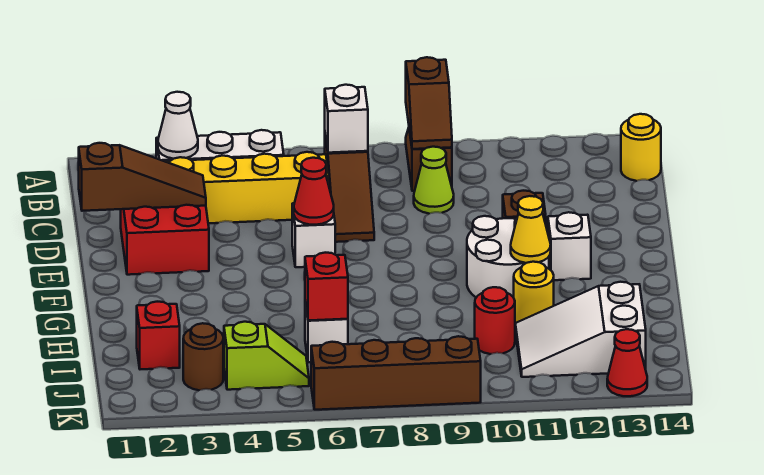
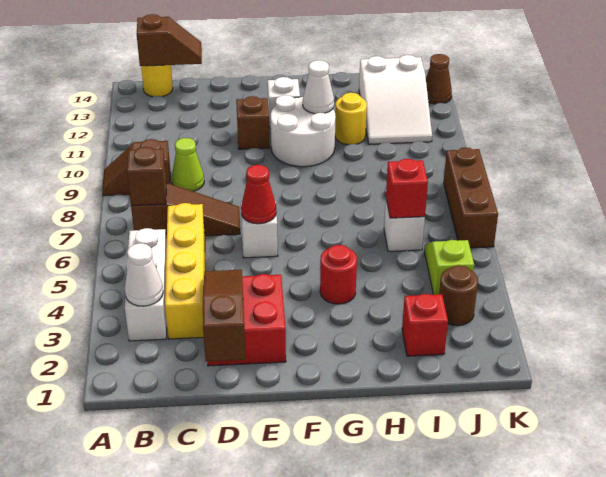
brown slope A9:B9 level 2 top A -> brown slope B14:C14 level 2 top B
white brick B7 level 2 -> brown brick B7 level 2
yellow cone G11 level 2 -> white cone G11 level 2
red round brick I10 level 1 -> red round brick G4 level 1
brown brick K6:K9 level 1 -> brown brick K6:K8 level 1
red cone K13 level 1 -> brown cone K13 level 1

